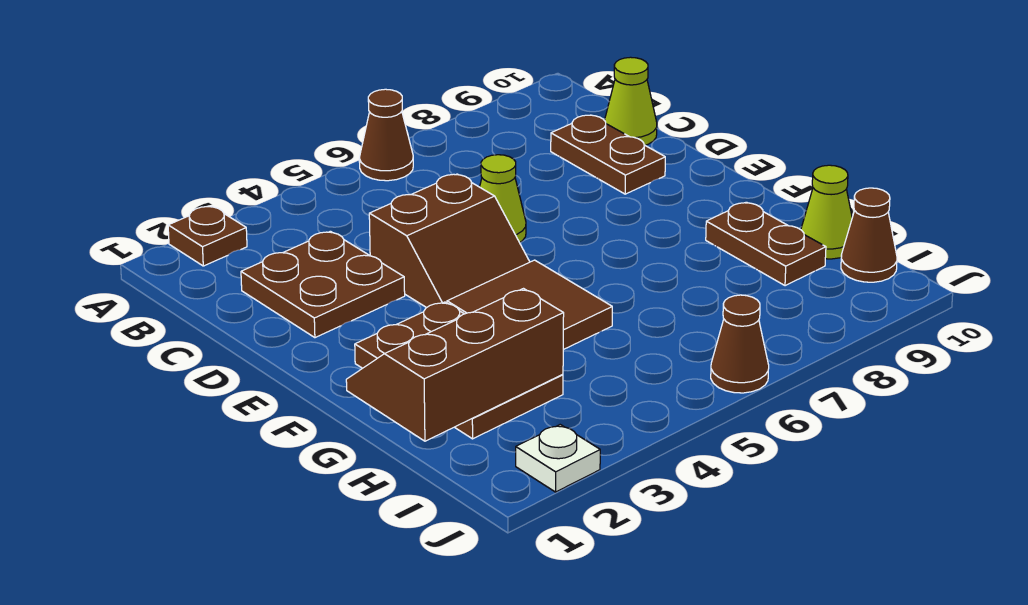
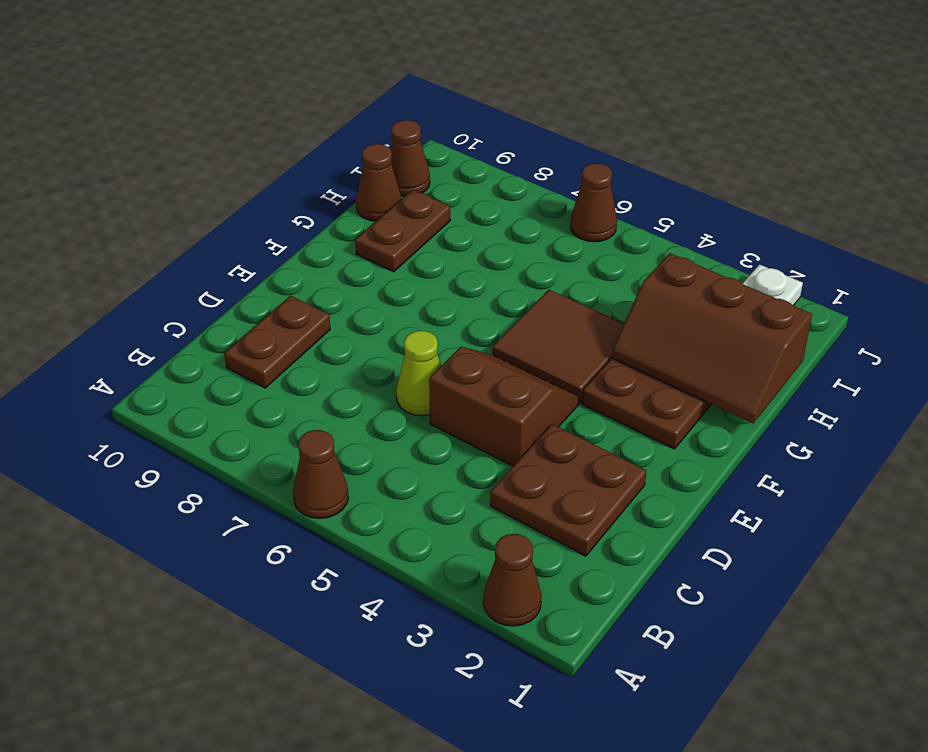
brown plate A2 level 1 -> brown cone A2 level 1
lime cone C10 level 1 -> none
lime cone H10 level 1 -> brown cone H10 level 1

